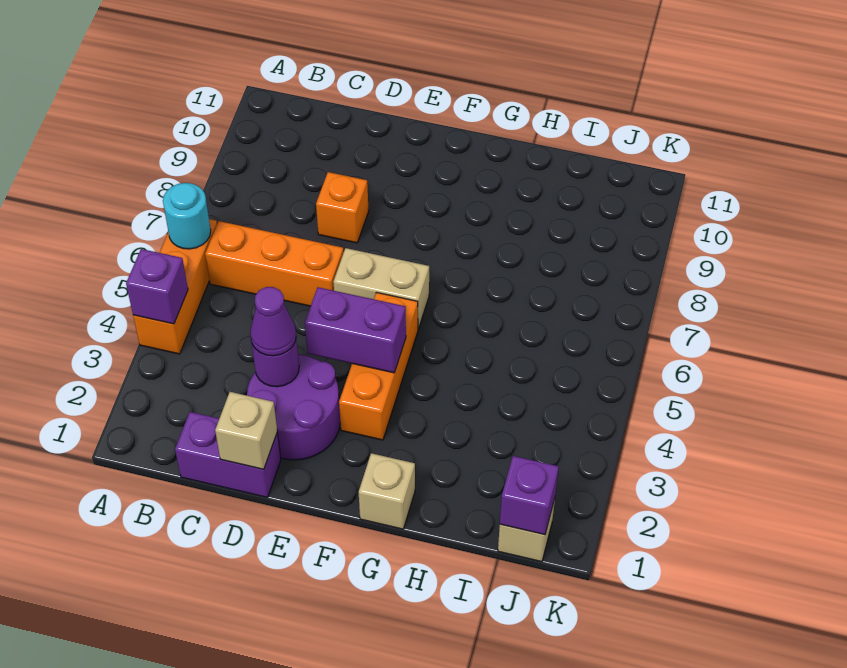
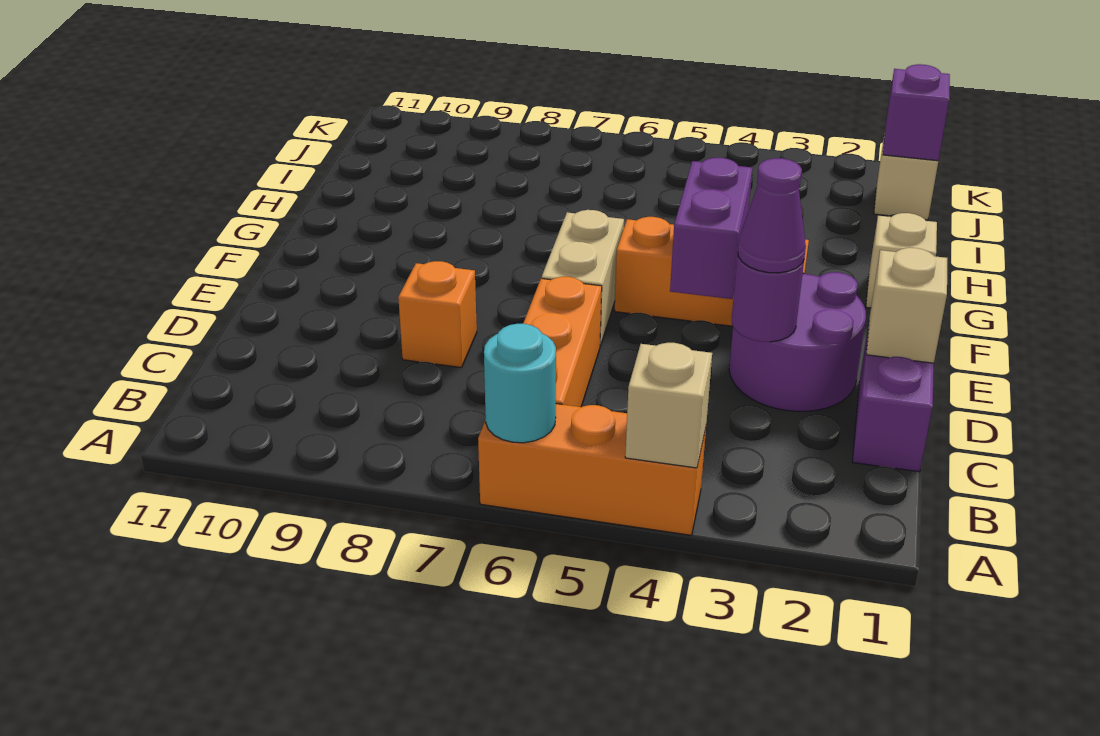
purple brick A4 level 2 -> tan brick A4 level 2

